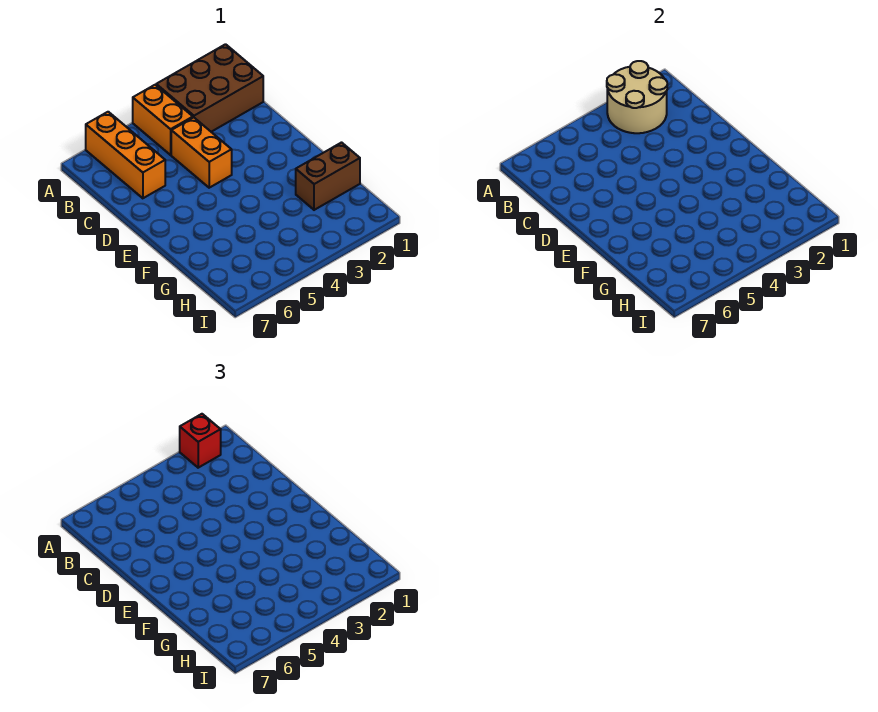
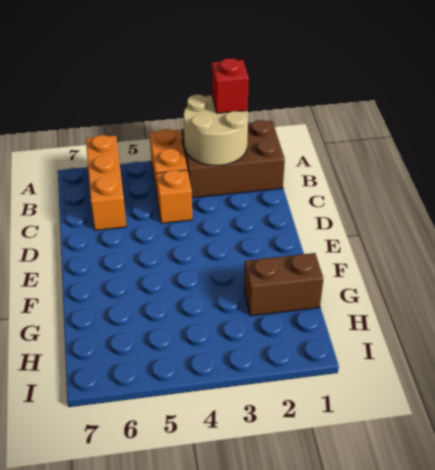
orange brick C4:D4 level 1 -> orange brick C4 level 1

